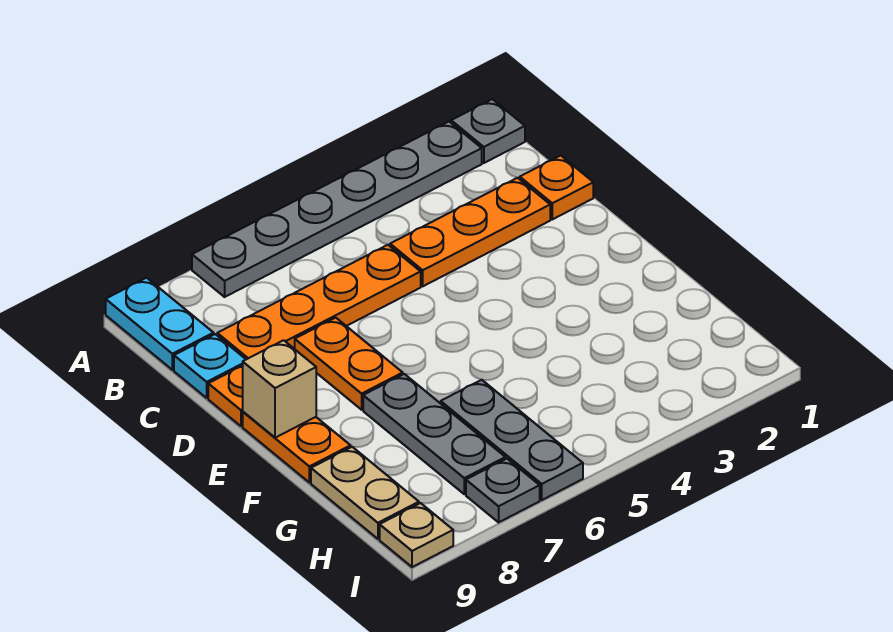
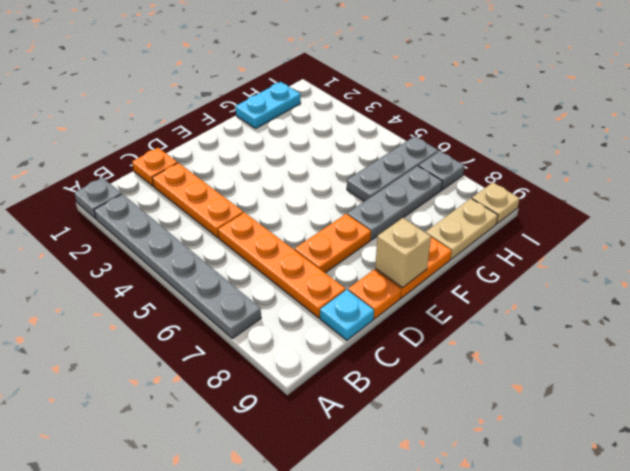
cyan plate A9:B9 level 1 -> cyan plate G1:H1 level 1

